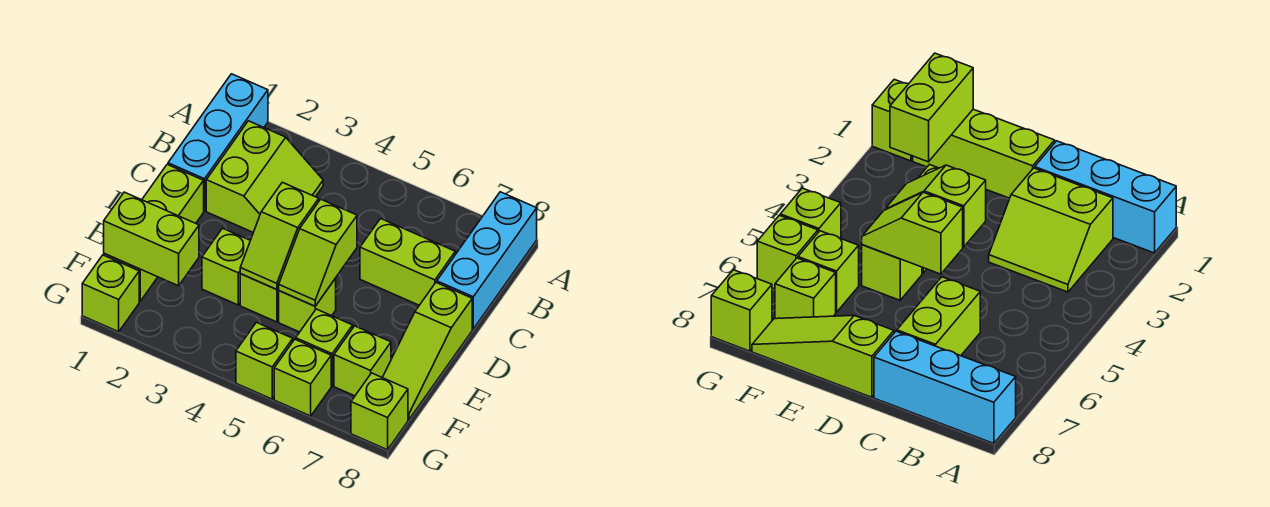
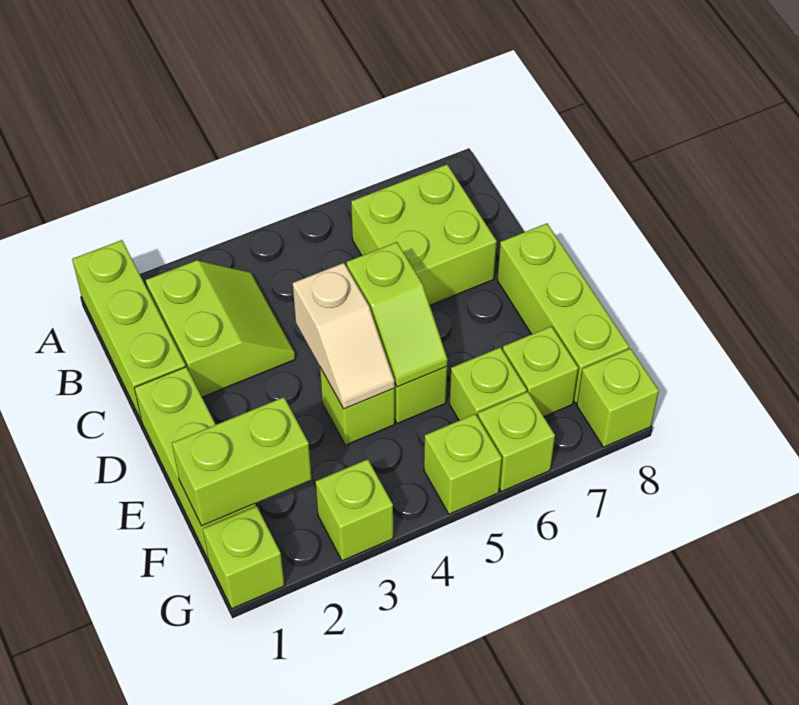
cyan brick A1:C1 level 1 -> lime brick A1:C1 level 1
cyan brick A8:C8 level 1 -> none
lime brick C6:C7 level 1 -> lime brick B6:C7 level 1
lime slope D4:E4 level 2 top D -> tan slope D4:E4 level 2 top D
lime slope D8:F8 level 1 top D -> lime brick D8:F8 level 1
lime brick E3 level 1 -> lime brick G3 level 1

